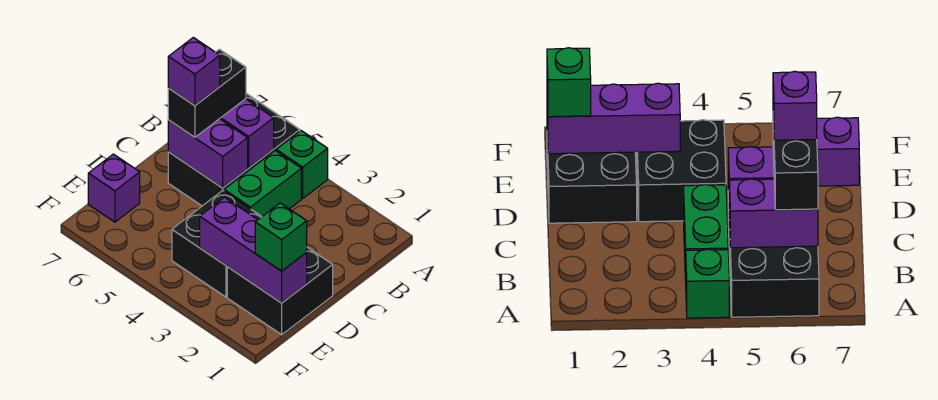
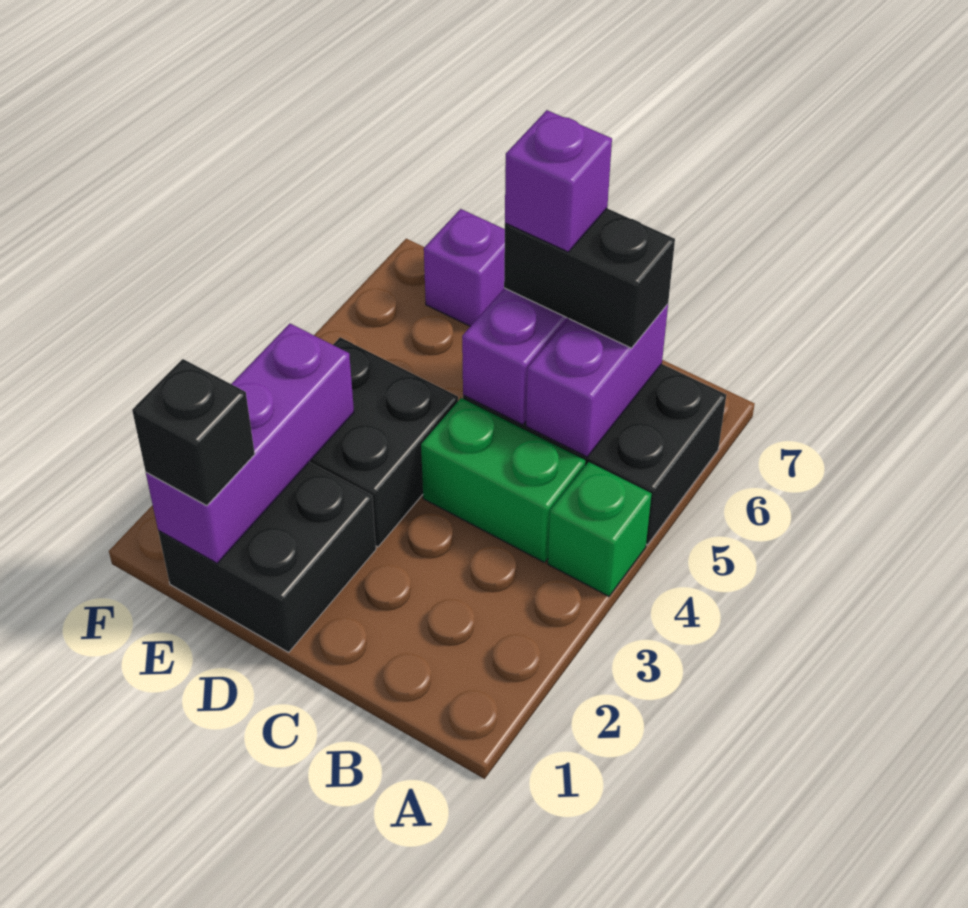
green brick E1 level 3 -> black brick E1 level 3

